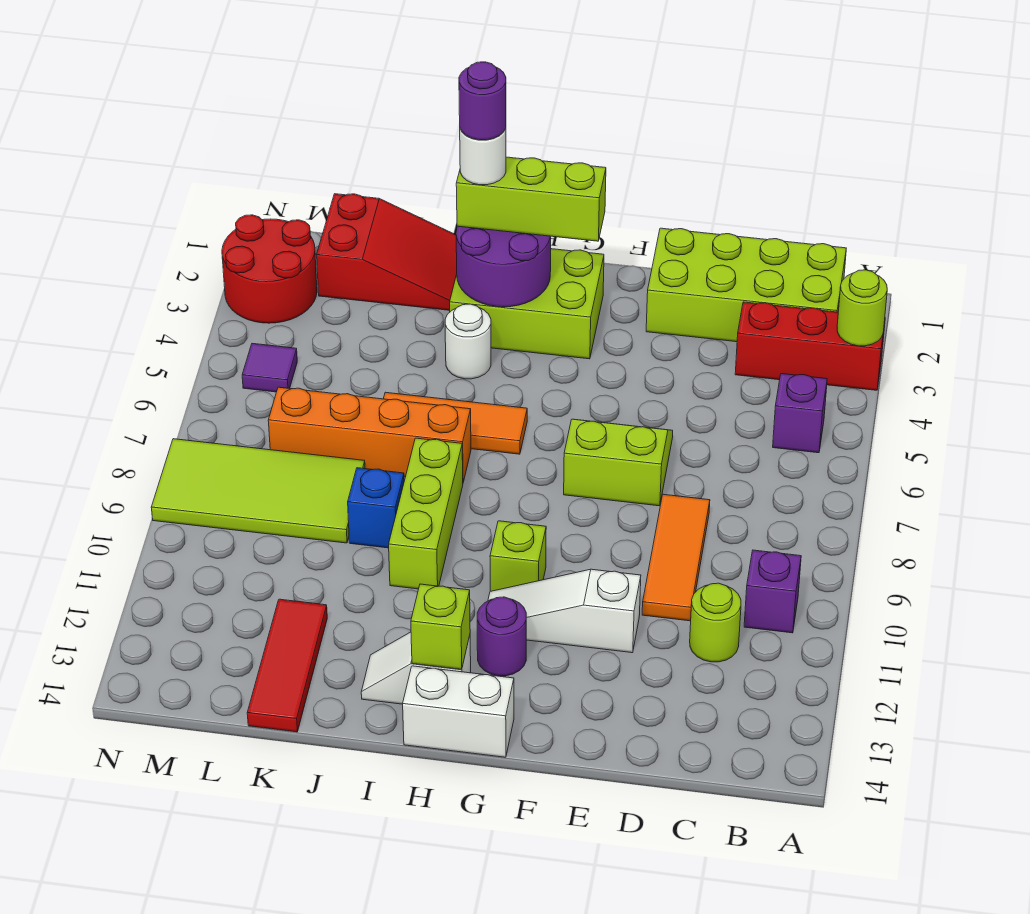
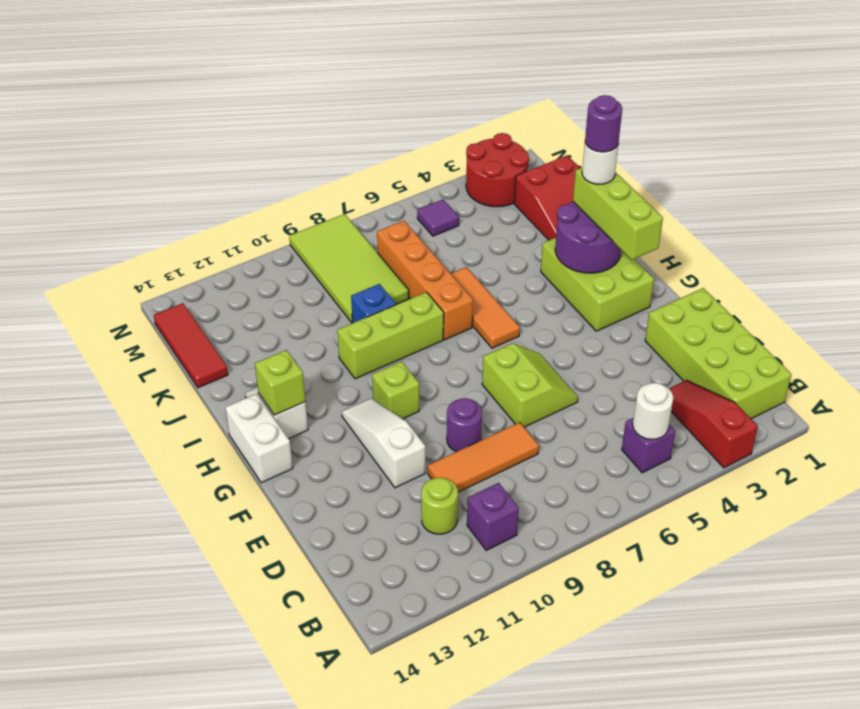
red brick A3:C3 level 1 -> red slope A3:C3 level 1 top A
lime round brick A3 level 2 -> none
purple round brick G12 level 1 -> purple round brick E9 level 1
white round brick I4 level 1 -> white round brick B5 level 2
red tile K12:K14 level 1 -> red tile K14:M14 level 1

